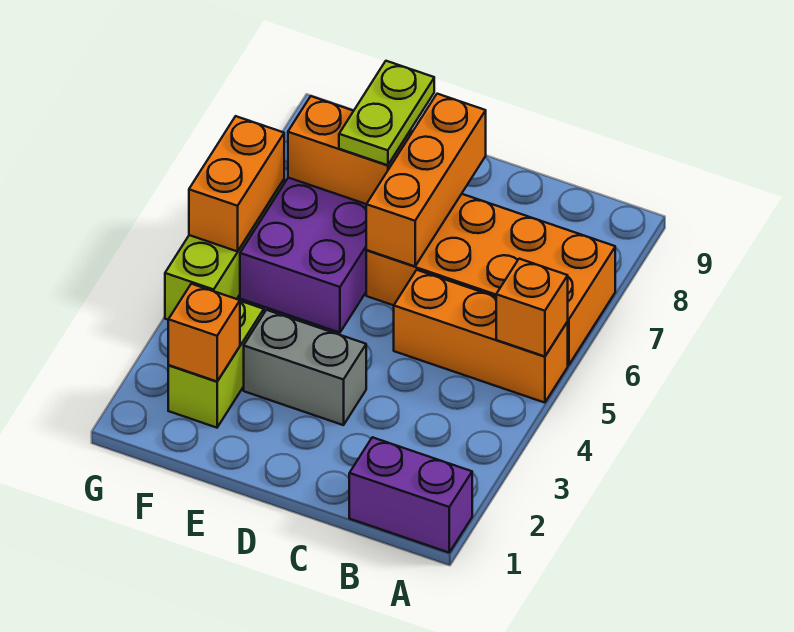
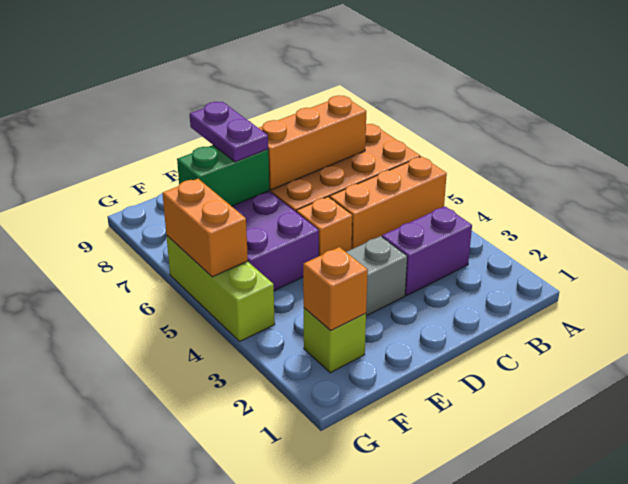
purple brick A1:B1 level 1 -> purple brick B3:C3 level 1
orange brick A5 level 2 -> orange brick D5 level 1
orange brick D6:D8 level 2 -> orange brick B7:D7 level 2
orange brick E7:F7 level 2 -> green brick E7:F7 level 2
lime plate E7:E8 level 3 -> purple plate E7:E8 level 3
lime brick F2:F3 level 1 -> lime brick F2 level 1

